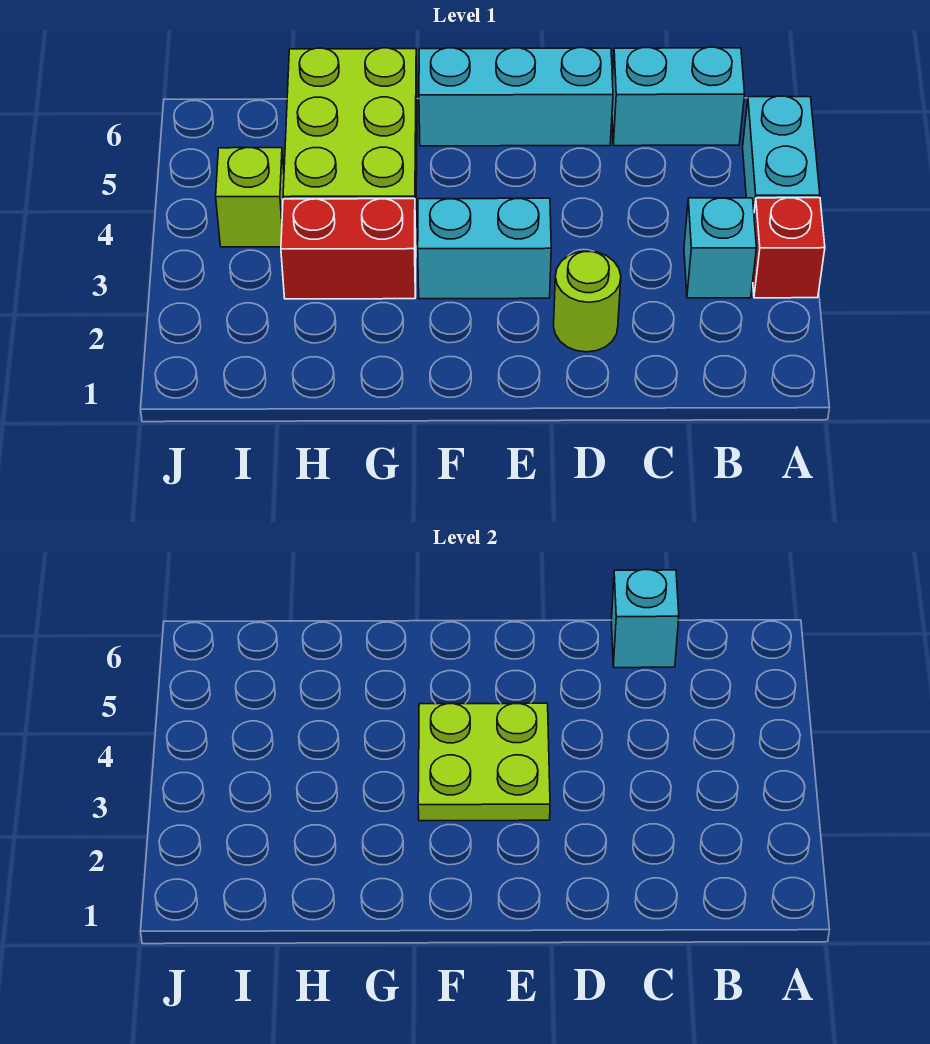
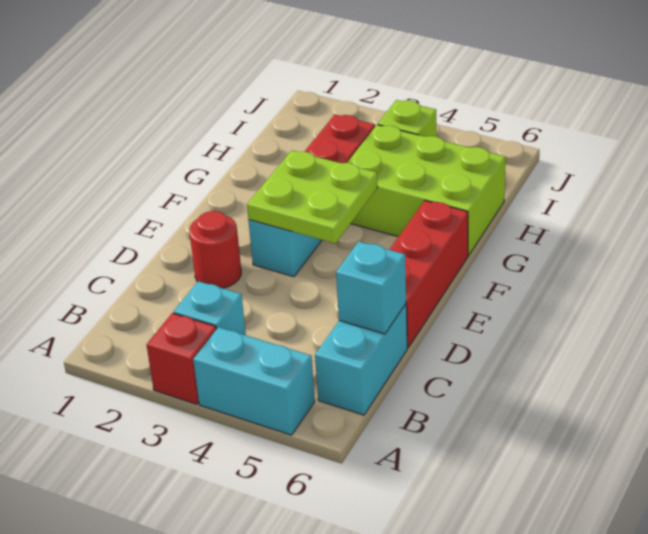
lime round brick D2 level 1 -> red round brick D2 level 1
cyan brick D6:F6 level 1 -> red brick D6:F6 level 1

